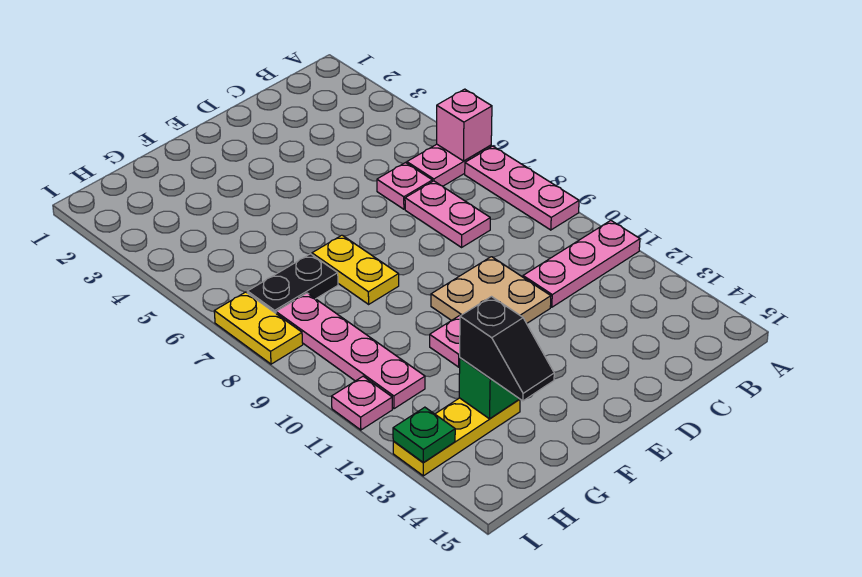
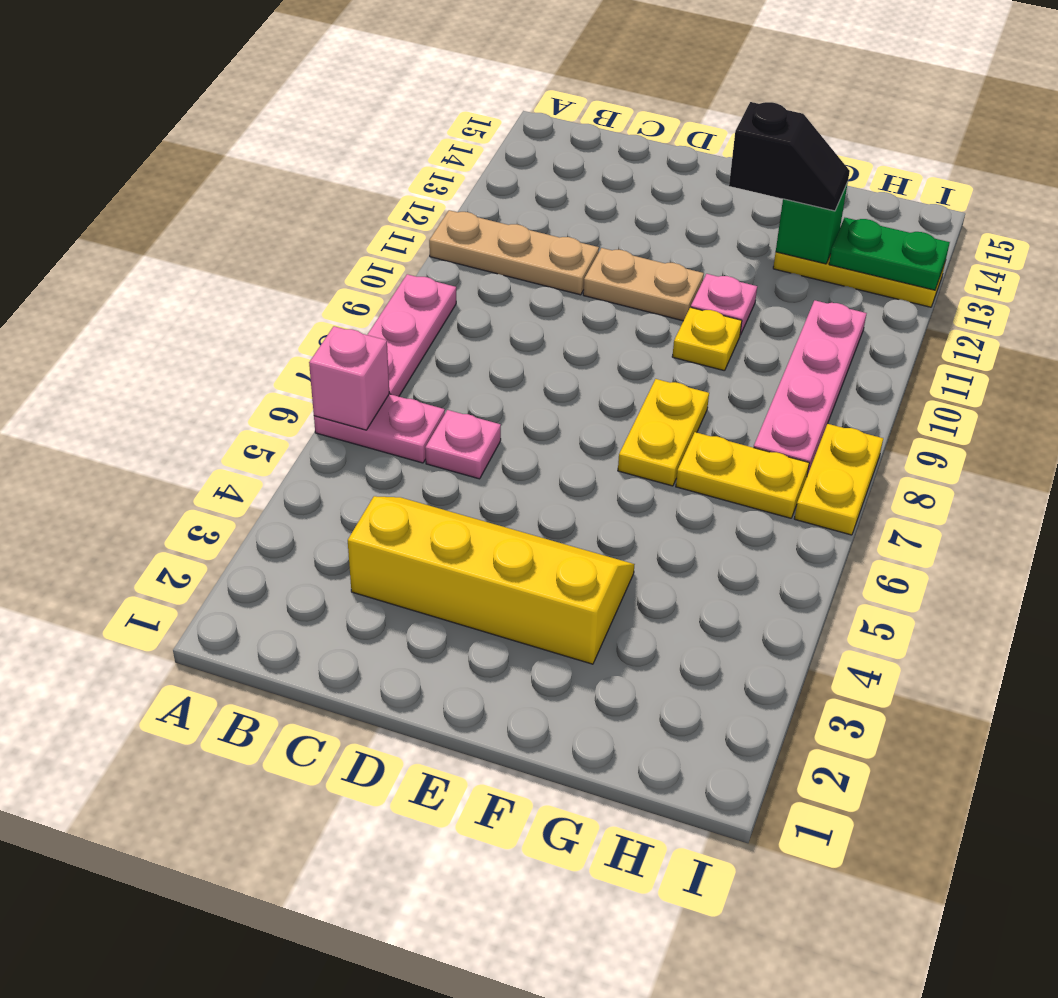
pink plate A11:C11 level 1 -> tan plate A11:C11 level 1
none -> yellow slope C3:F4 level 1 top 3
pink plate C7:C8 level 1 -> none
tan plate D10:E11 level 1 -> tan plate D11:E11 level 1
none -> yellow plate F10 level 1
black plate G7:H7 level 1 -> yellow plate G7:H7 level 1
black slope G13:G14 level 3 top 13 -> black slope F13:G13 level 3 top F
pink plate I11 level 1 -> none
green plate I13 level 2 -> green plate H13:I13 level 2

